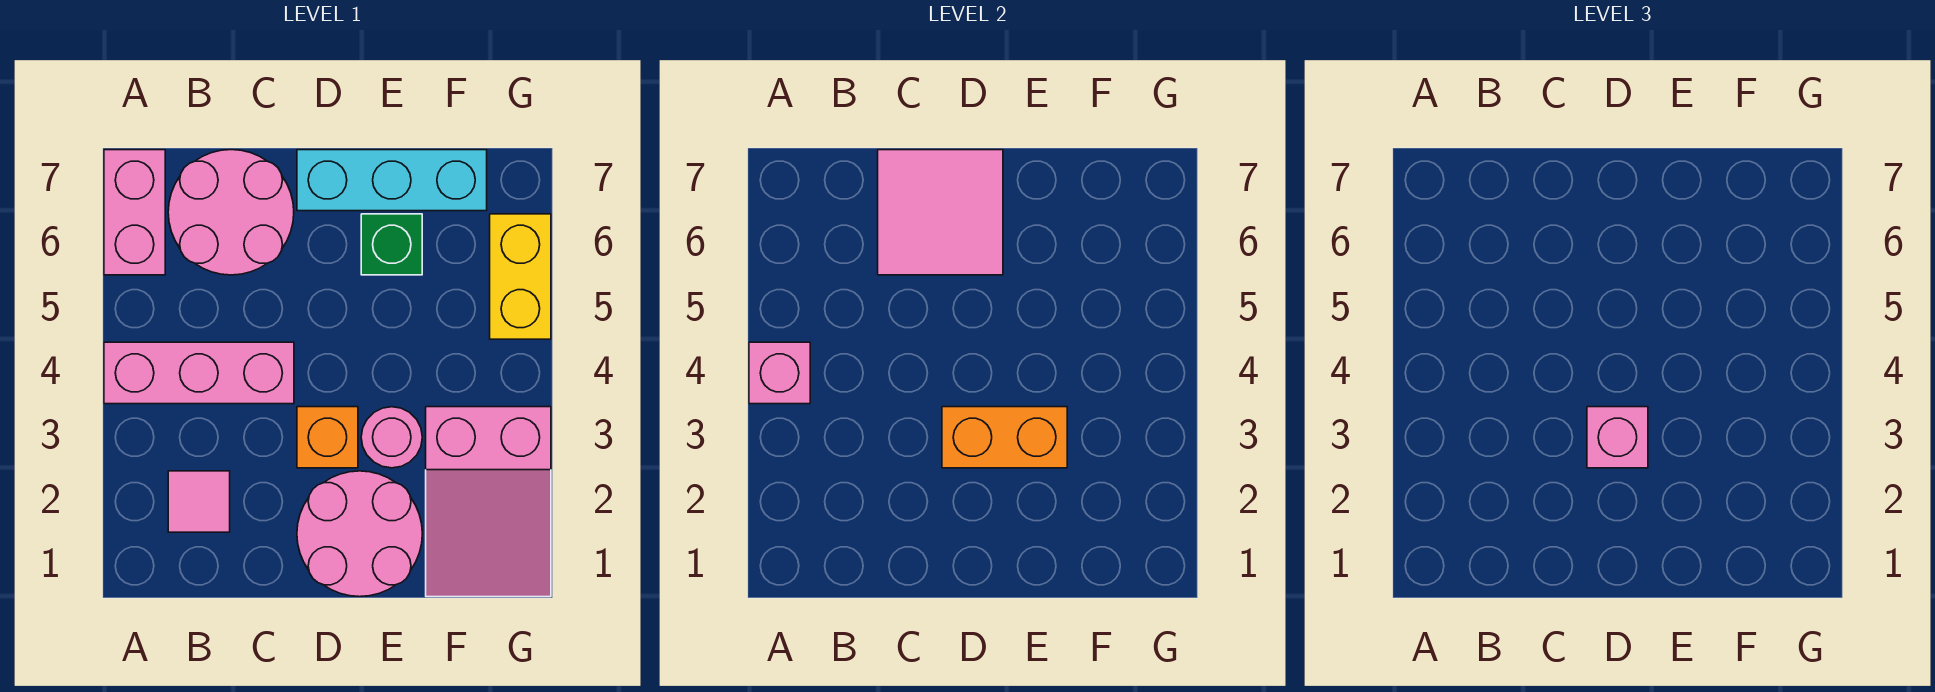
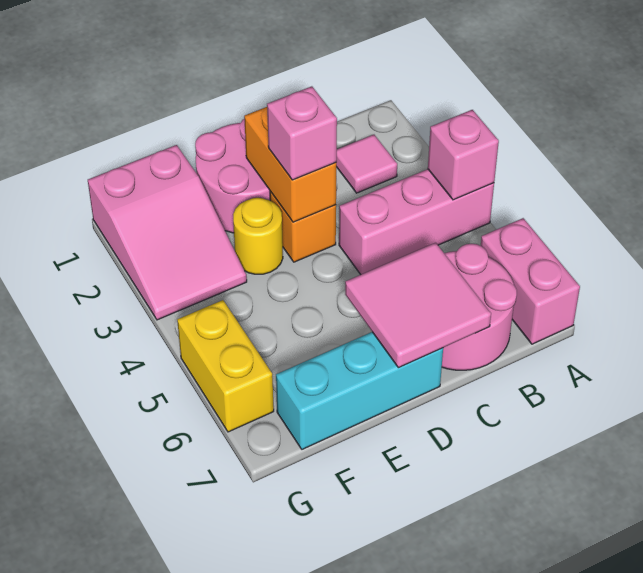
orange brick D3:E3 level 2 -> orange brick D2:D3 level 2
pink round brick E3 level 1 -> yellow round brick E3 level 1
green brick E6 level 1 -> none
pink slope F1:G3 level 1 top 3 -> pink slope F1:G3 level 1 top 1

